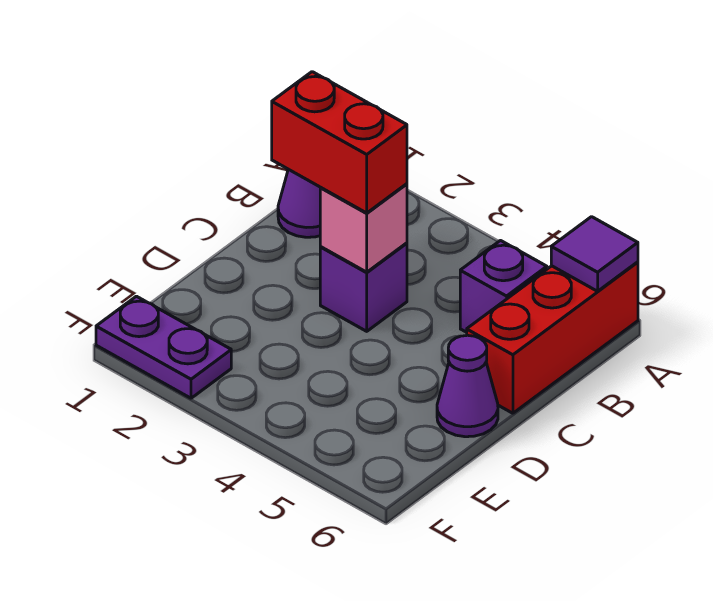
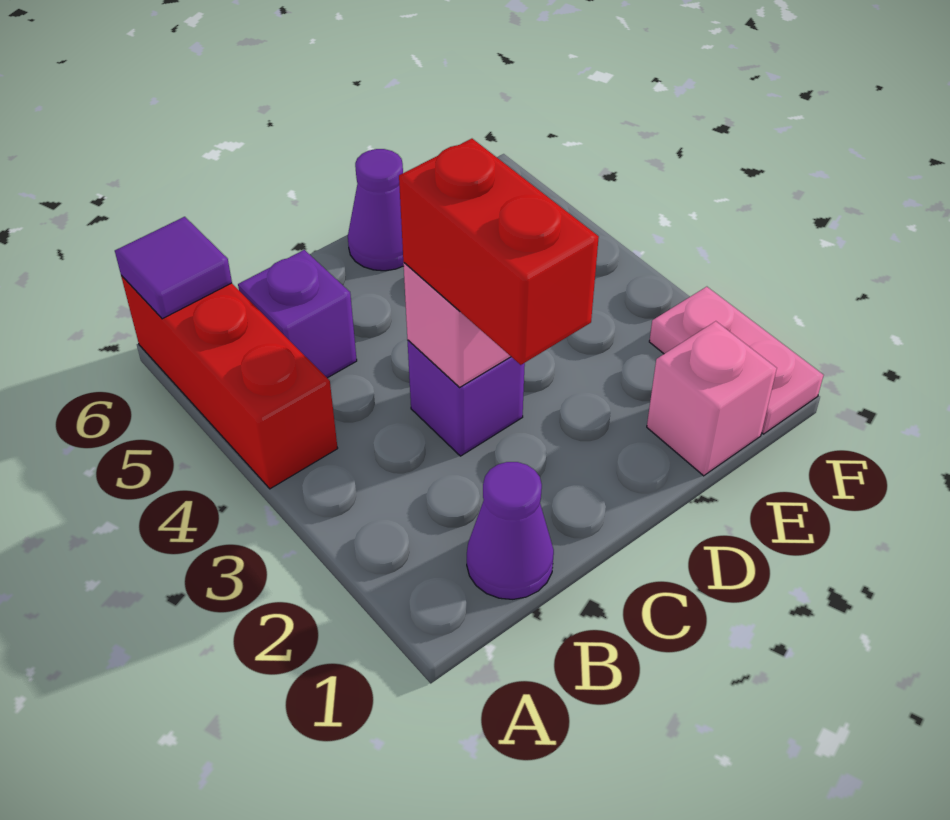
red brick A6:C6 level 1 -> red brick A4:A6 level 1
none -> pink brick E1 level 1
purple plate F1:F2 level 1 -> pink plate F1:F2 level 1

